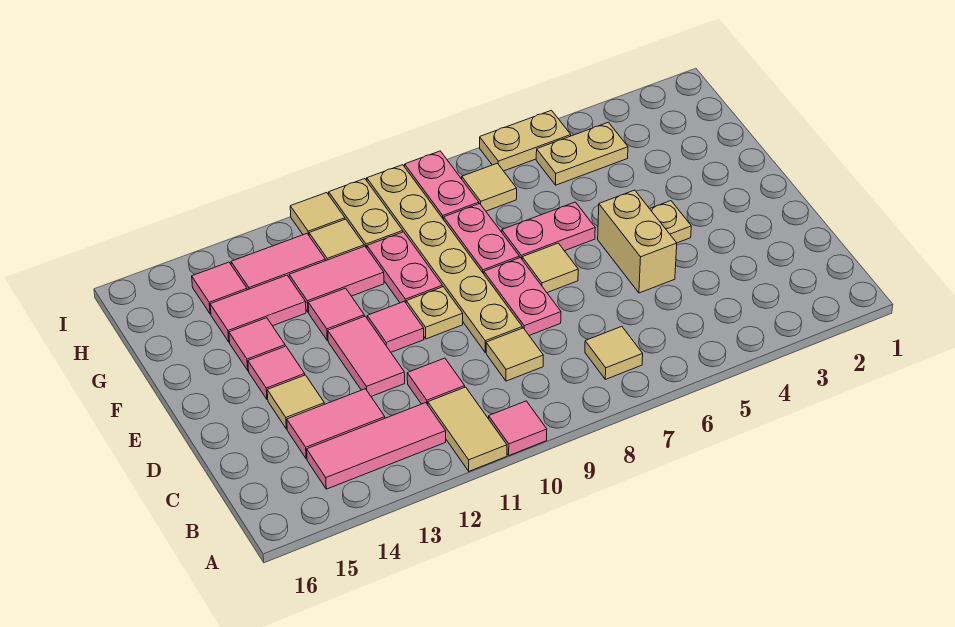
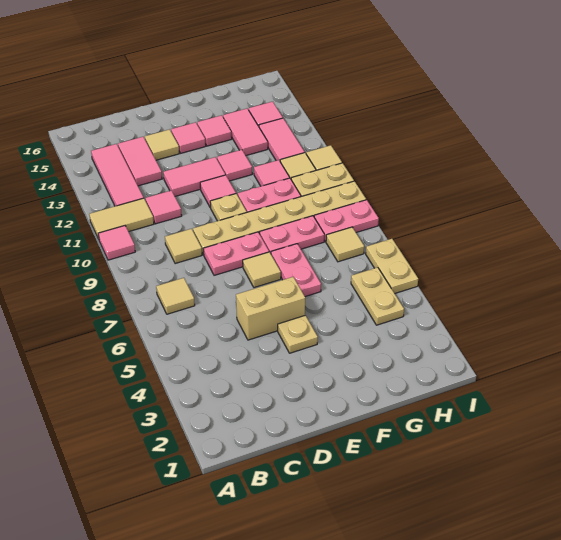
pink tile G11:G12 level 1 -> pink tile G11 level 1

